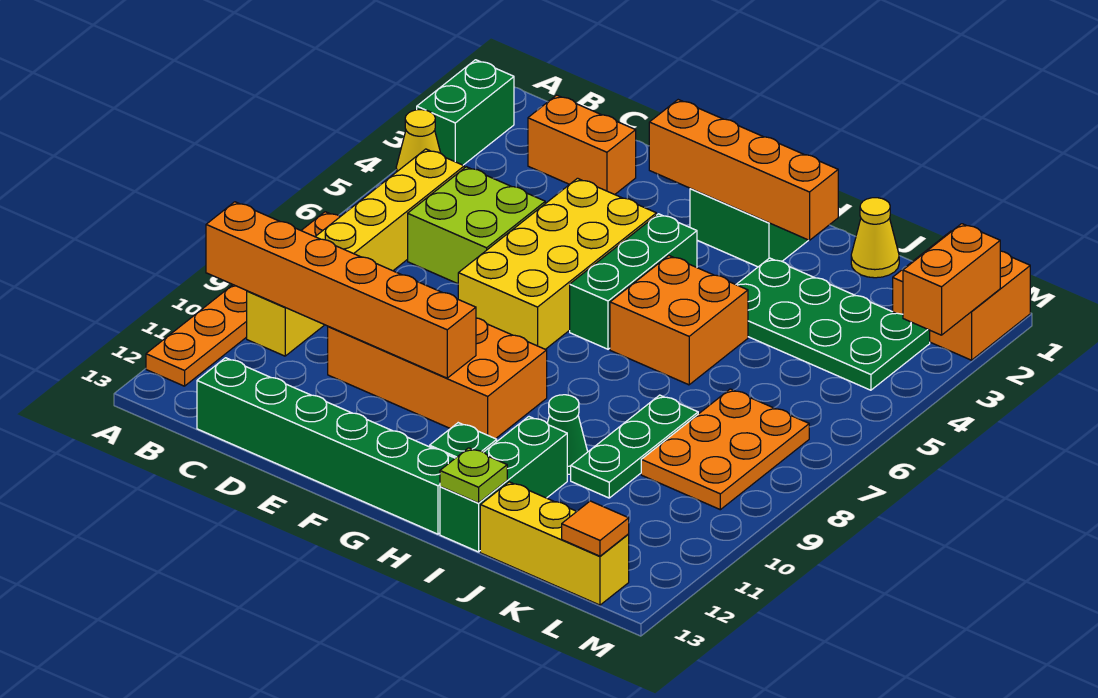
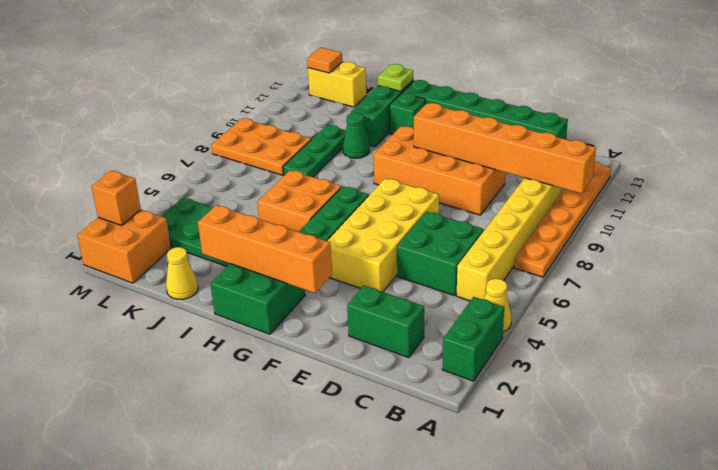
orange brick C2:D2 level 1 -> green brick C2:D2 level 1
lime brick C5:D6 level 1 -> green brick C5:D6 level 1
yellow brick J13:L13 level 1 -> yellow brick K13:L13 level 1
orange plate K7:L9 level 1 -> orange plate K8:M9 level 1
orange brick M2:M3 level 2 -> orange brick M2 level 2

